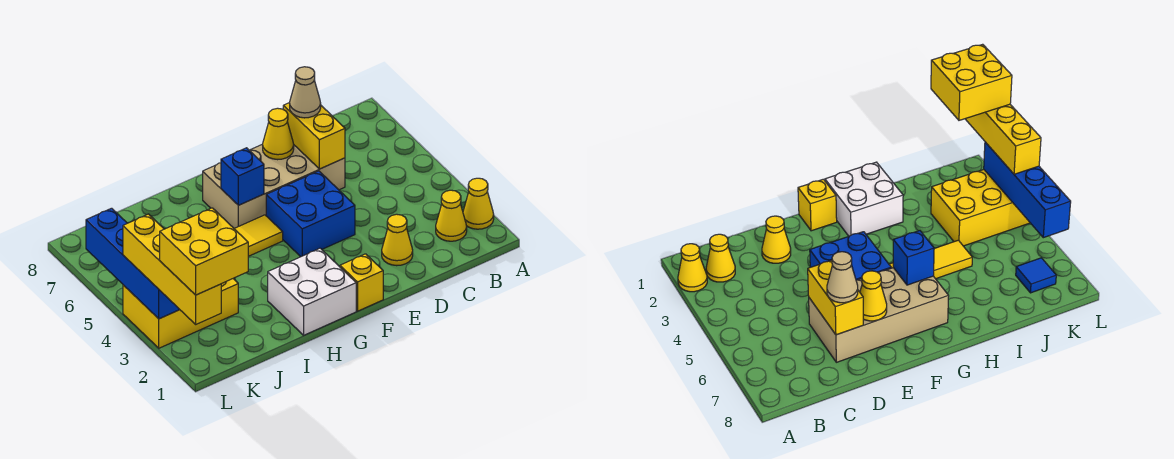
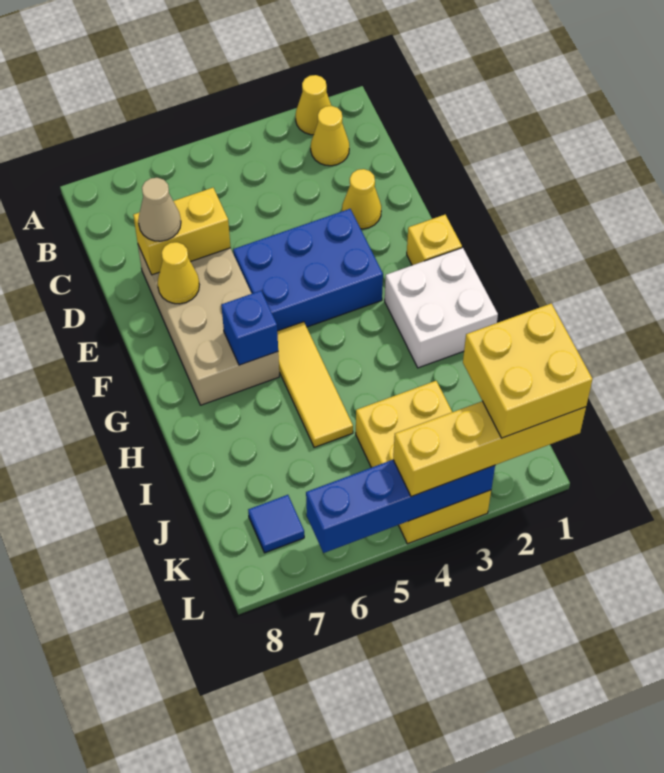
blue brick E4:F5 level 1 -> blue brick E3:F5 level 1

